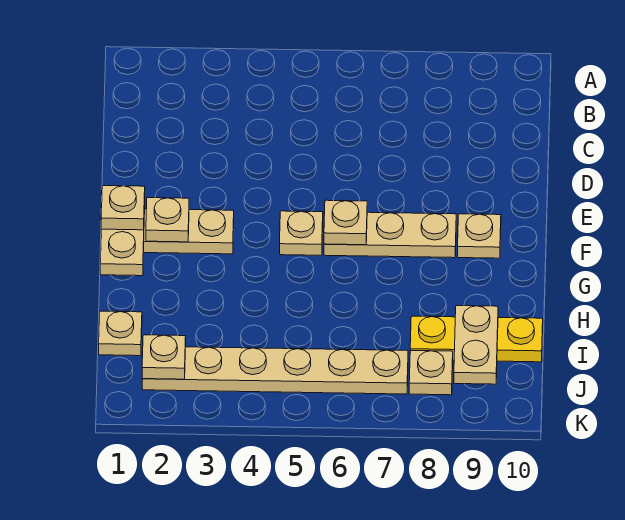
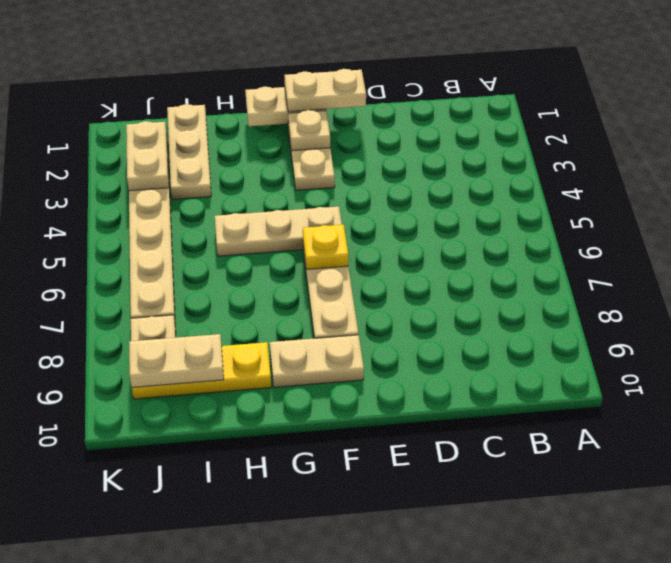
tan plate F1 level 3 -> tan plate E1:F1 level 3
tan plate F5 level 1 -> tan plate F5:H5 level 1
tan plate F6 level 2 -> yellow plate F6 level 2
tan plate F9 level 1 -> tan plate F9:G9 level 1
tan plate I1 level 1 -> tan plate I1:I3 level 1
yellow plate I8:I10 level 1 -> yellow plate H9:J9 level 1
tan plate J2 level 2 -> tan plate J2:J3 level 2

